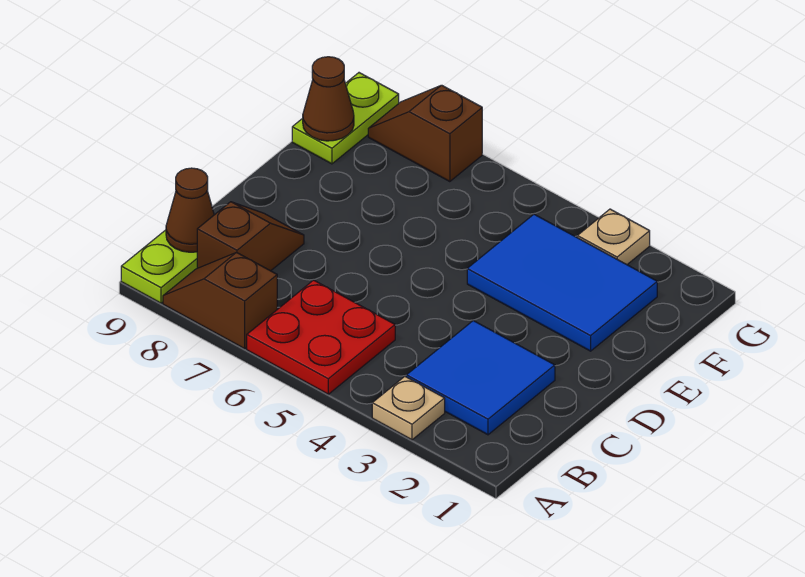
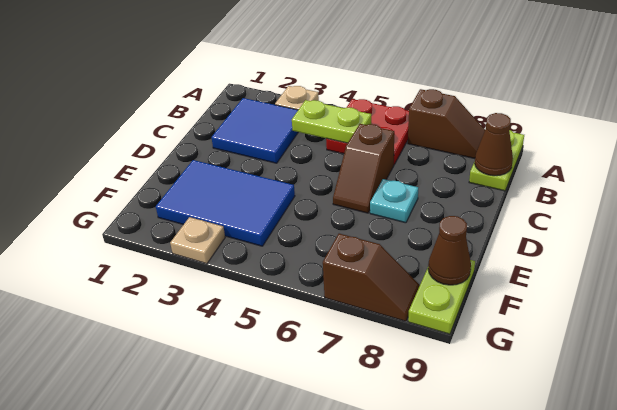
none -> lime plate B4:B5 level 2
brown slope B8:C8 level 1 top B -> brown slope C6:D6 level 1 top C
none -> cyan plate D7 level 1

